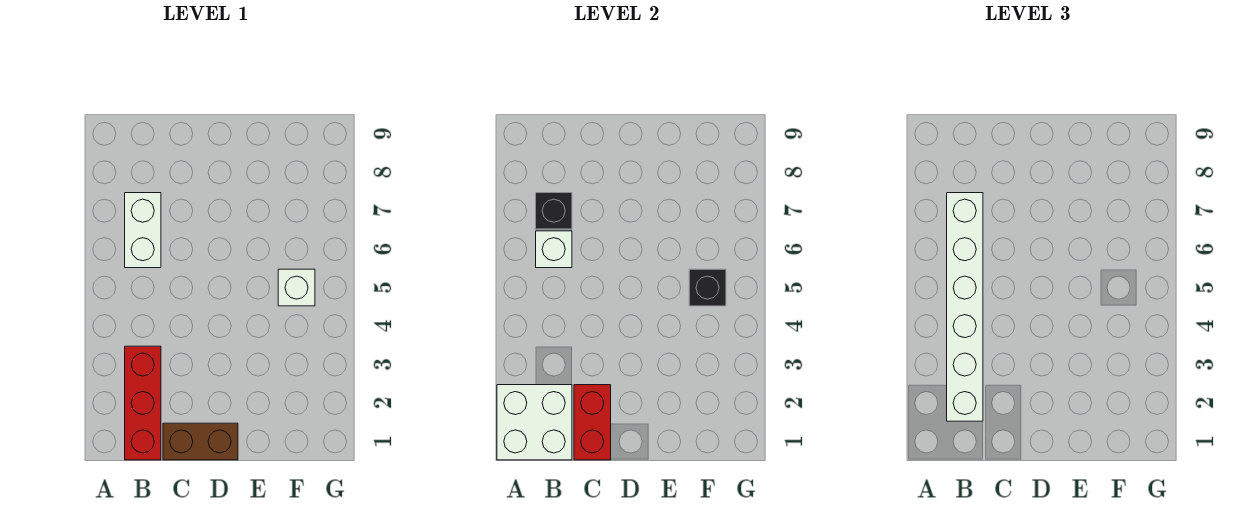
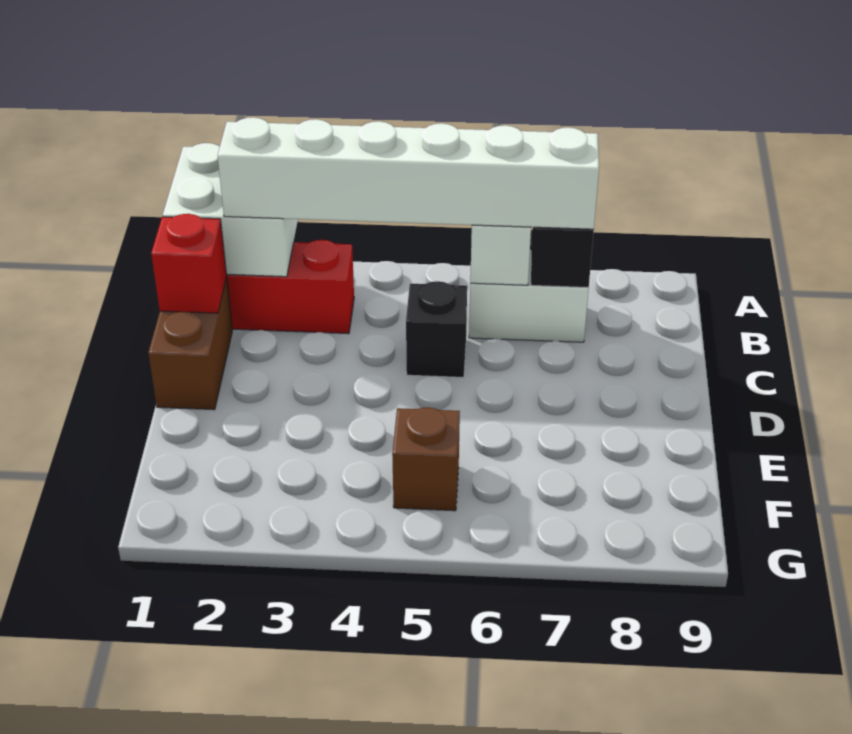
red brick C1:C2 level 2 -> red brick C1 level 2
white brick F5 level 1 -> brown brick F5 level 1
black brick F5 level 2 -> black brick C5 level 1

